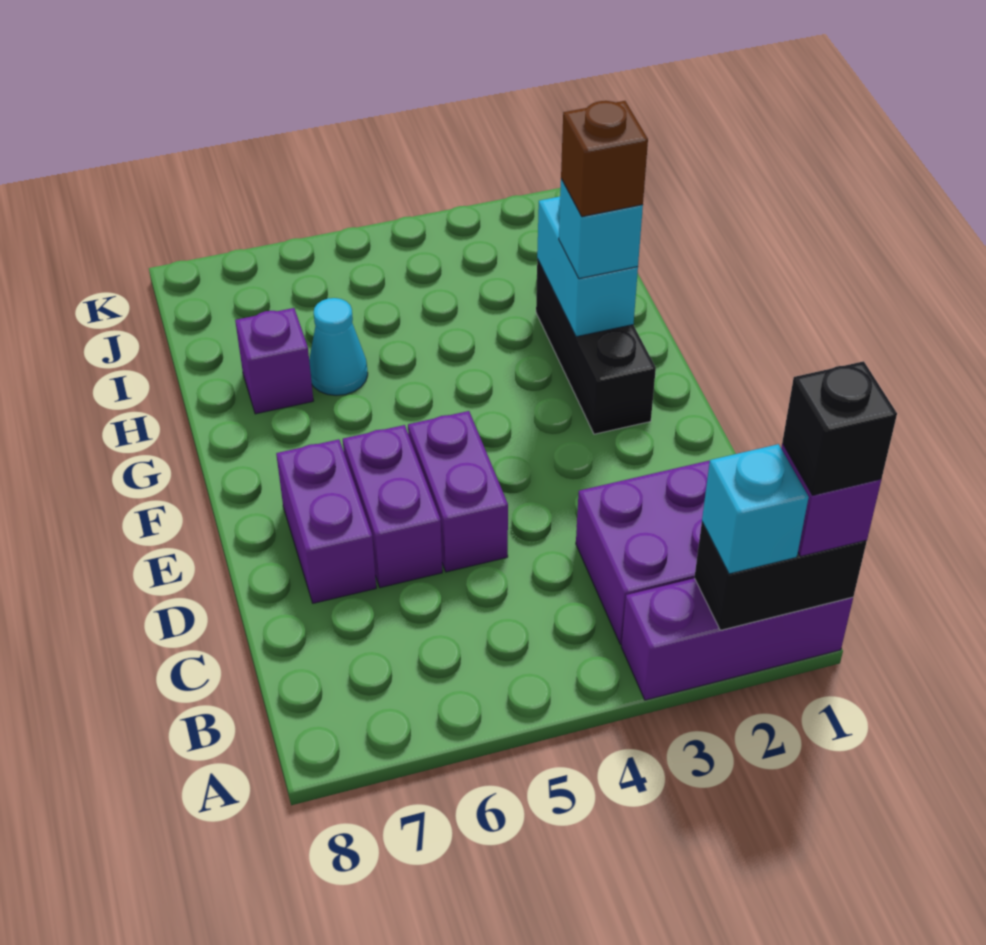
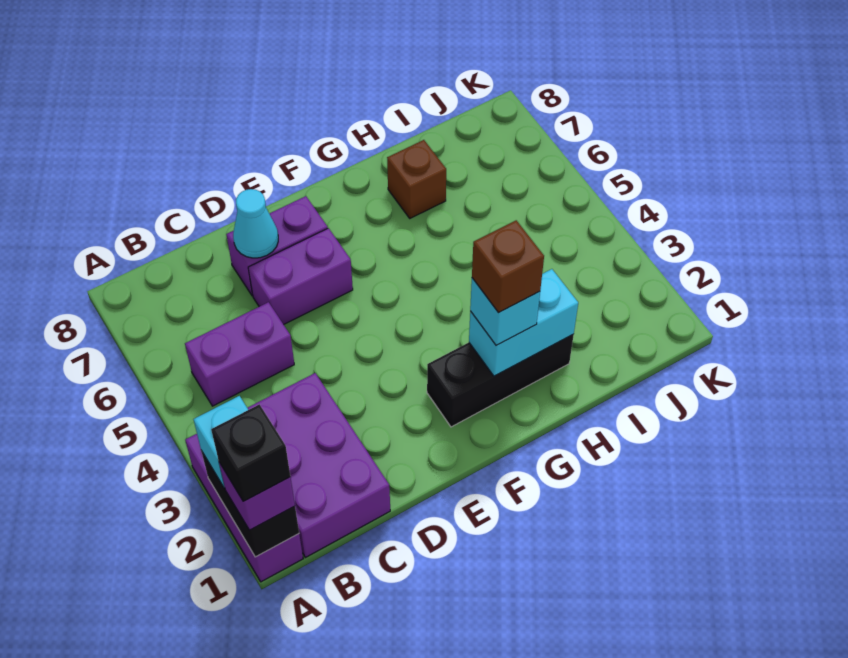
purple brick D5:E5 level 1 -> purple brick B5:C5 level 1
cyan cone H6 level 1 -> cyan cone D7 level 2
purple brick H7 level 1 -> brown brick H7 level 1

